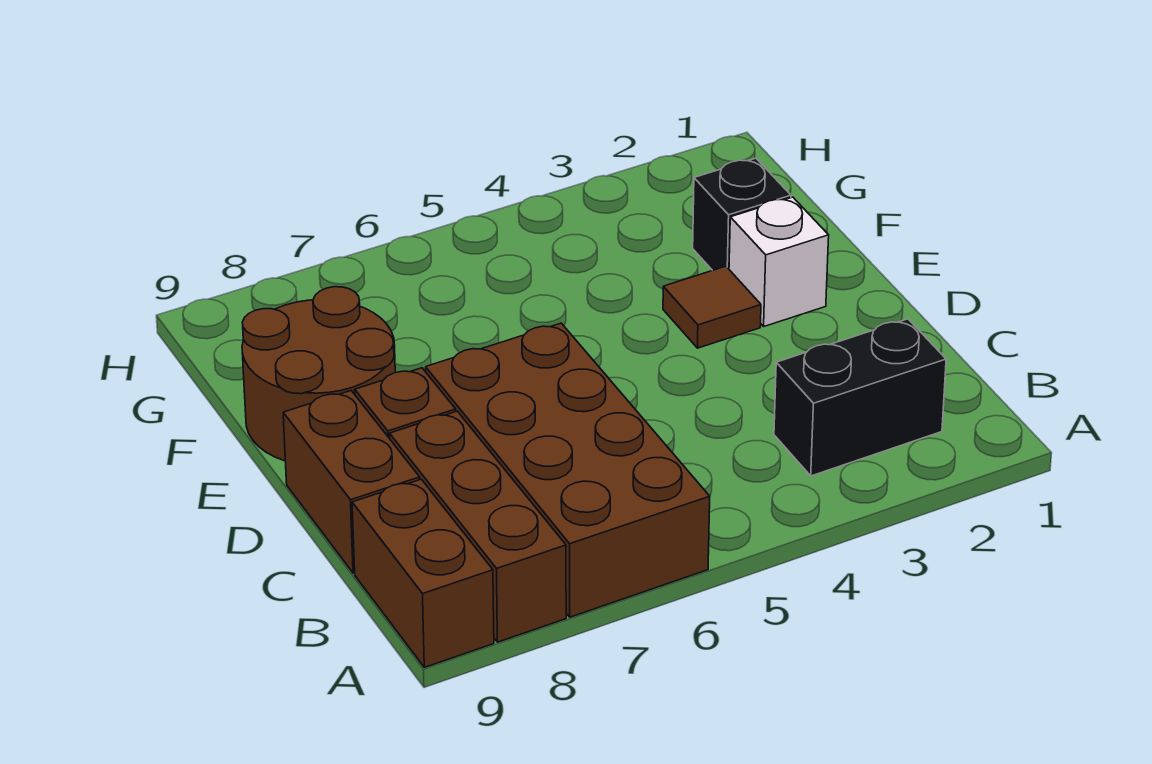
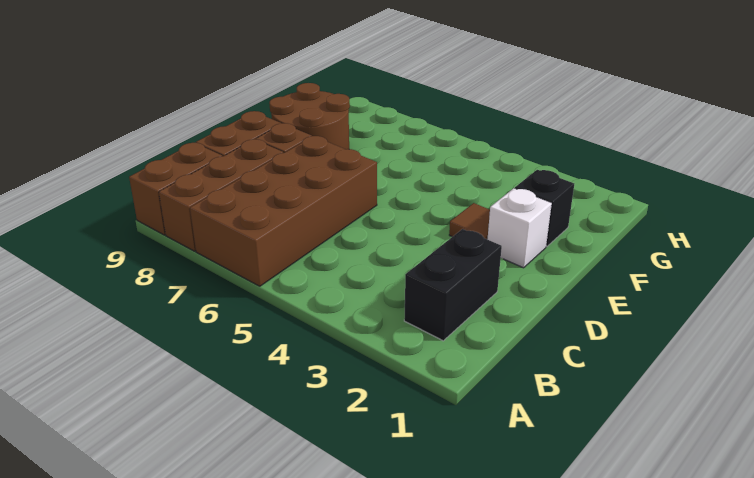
black brick B2:B3 level 1 -> black brick B2:C2 level 1

